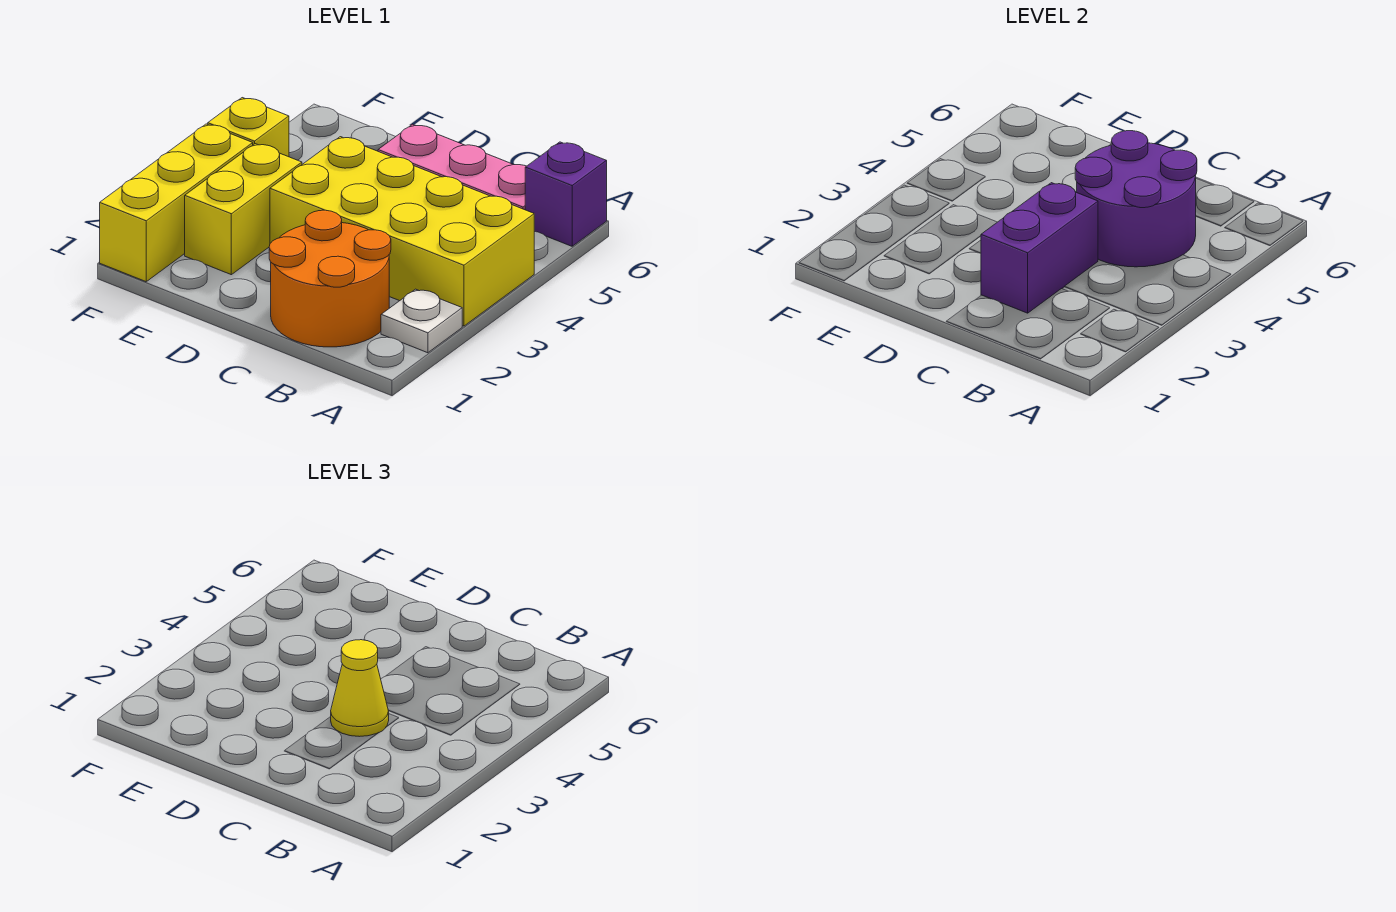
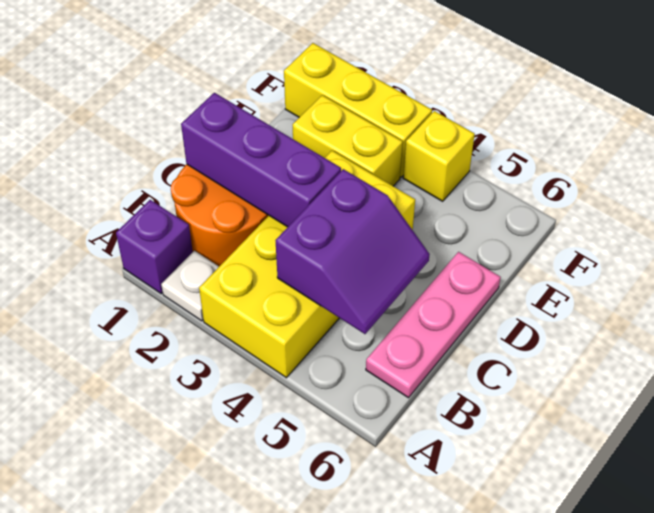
purple brick A6 level 1 -> purple brick A1 level 1
purple round brick B4:C5 level 2 -> purple slope B4:C5 level 2 top 4
purple brick C2:C3 level 2 -> purple brick C1:C3 level 2
yellow cone C3 level 3 -> none

